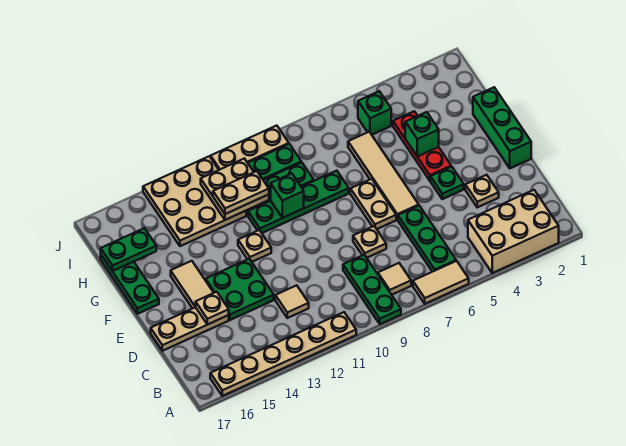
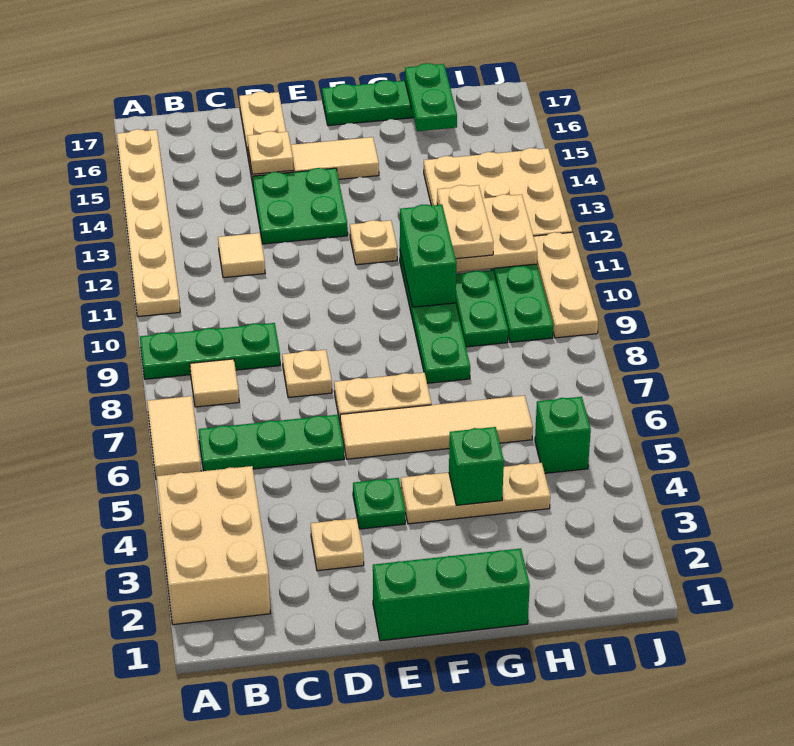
red plate F4:H4 level 1 -> tan plate F4:H4 level 1
green brick G10 level 2 -> green brick G10:G11 level 2

